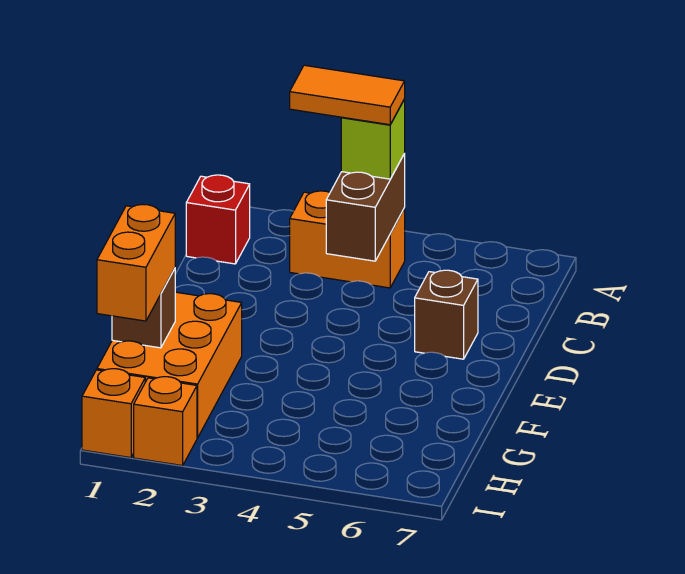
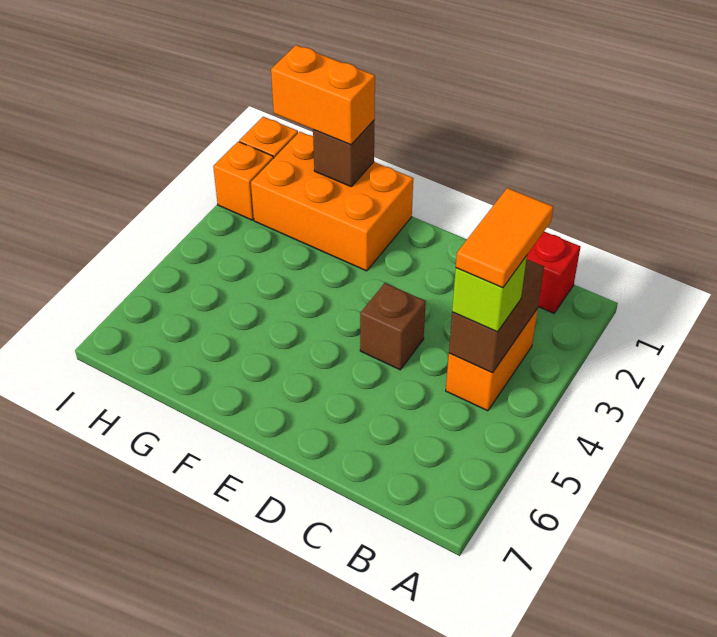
brown brick B4:C4 level 2 -> brown brick B3:B4 level 2
brown brick D6 level 1 -> brown brick D4 level 1

